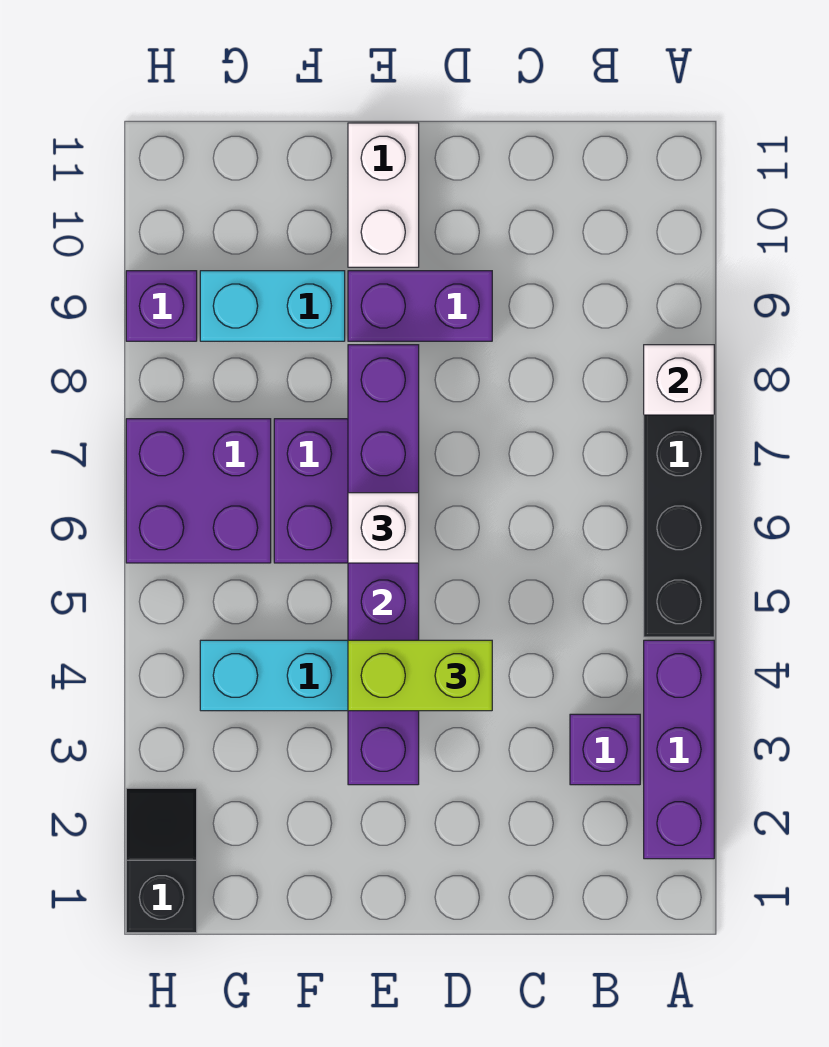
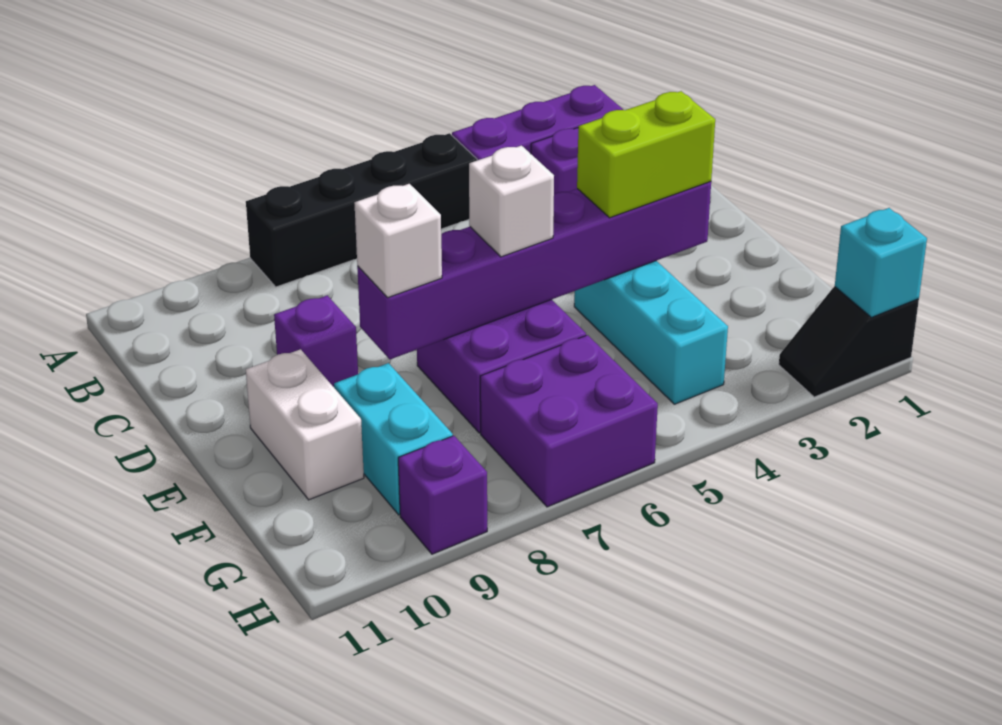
white brick A8 level 2 -> white brick E8 level 3
lime brick D4:E4 level 3 -> lime brick E3:E4 level 3
purple brick D9:E9 level 1 -> purple brick D9 level 1
white brick E10:E11 level 1 -> white brick E10:F10 level 1
none -> cyan brick H1 level 2

